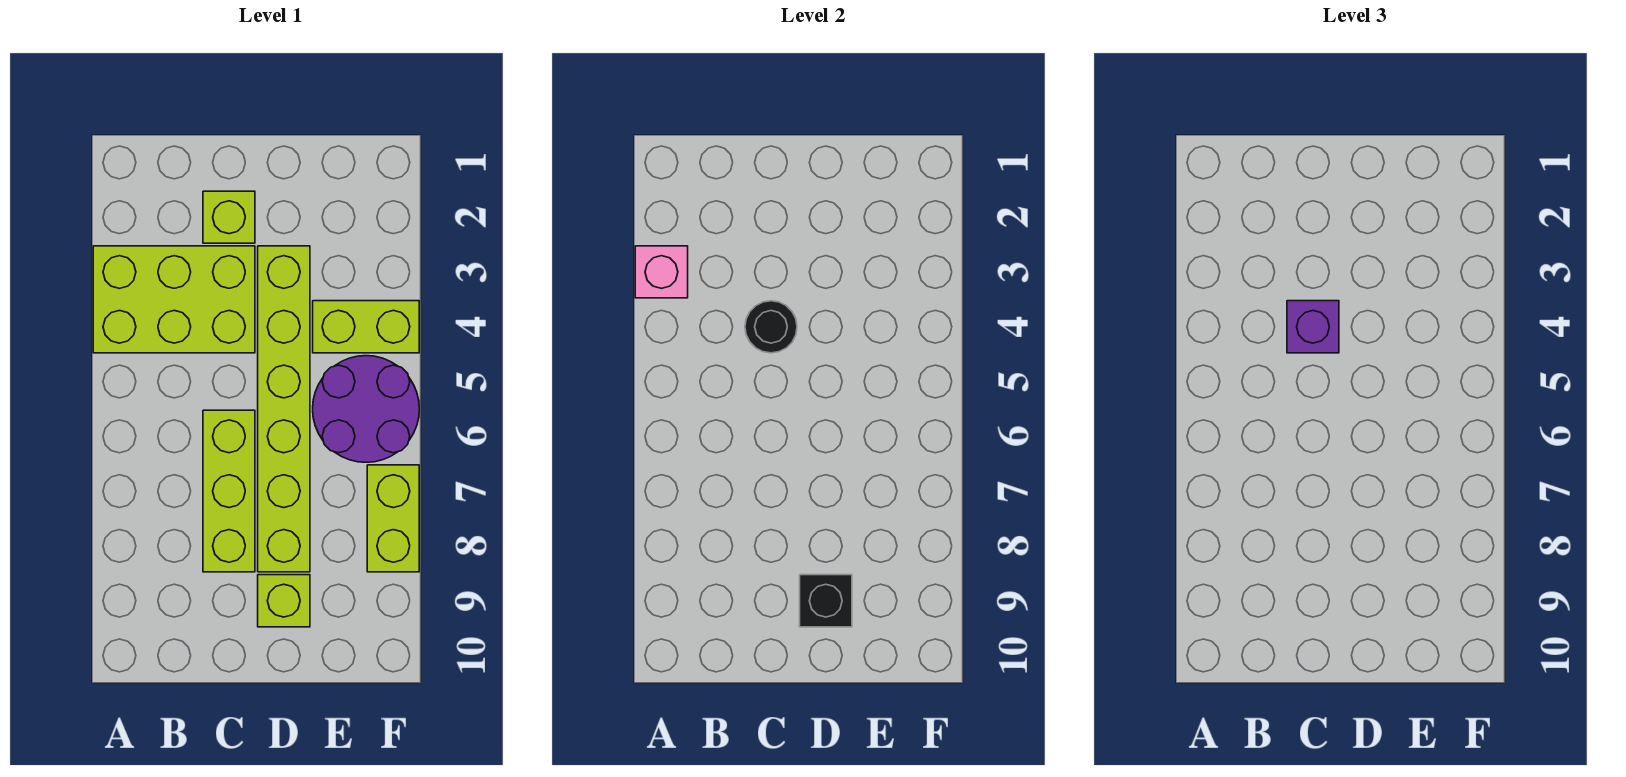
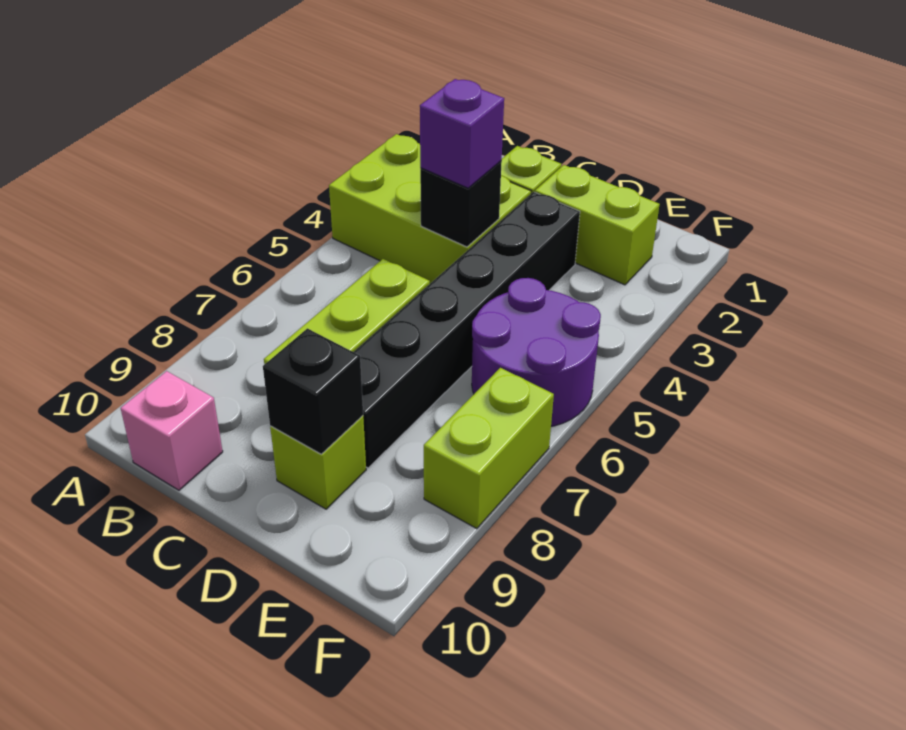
pink brick A3 level 2 -> pink brick B10 level 1
black round brick C4 level 2 -> black brick C4 level 2
lime brick D3:D8 level 1 -> black brick D3:D8 level 1
lime brick E4:F4 level 1 -> lime brick D2:E2 level 1

